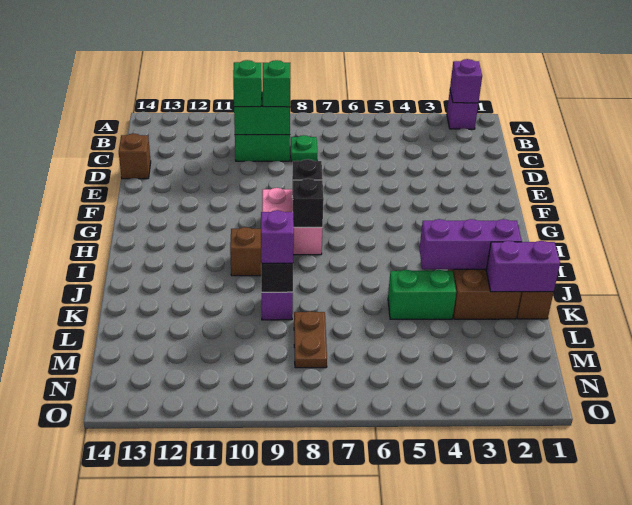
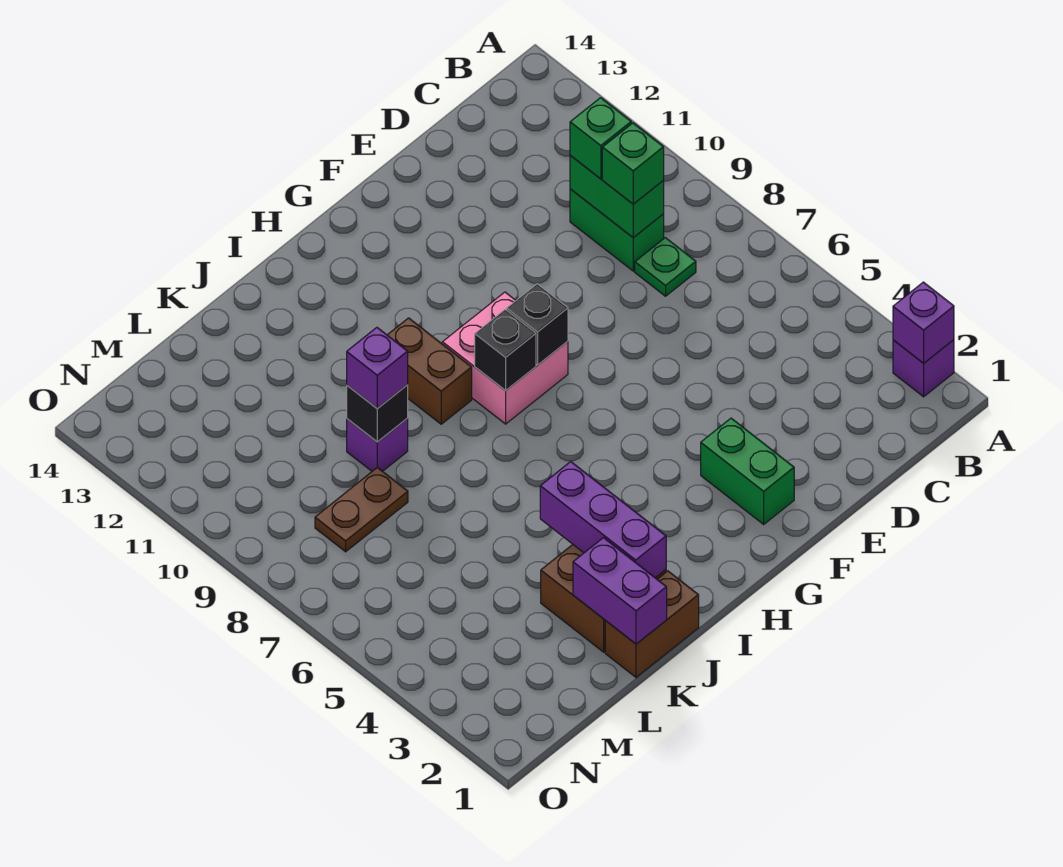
brown brick D14 level 1 -> none
green brick K4:K5 level 1 -> green brick F2:F3 level 1

